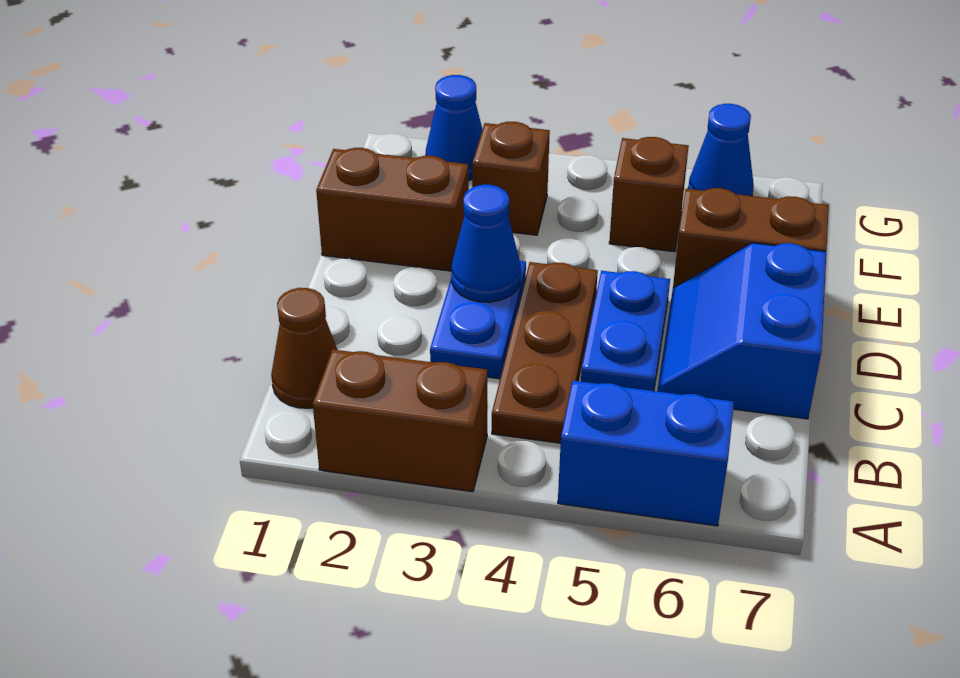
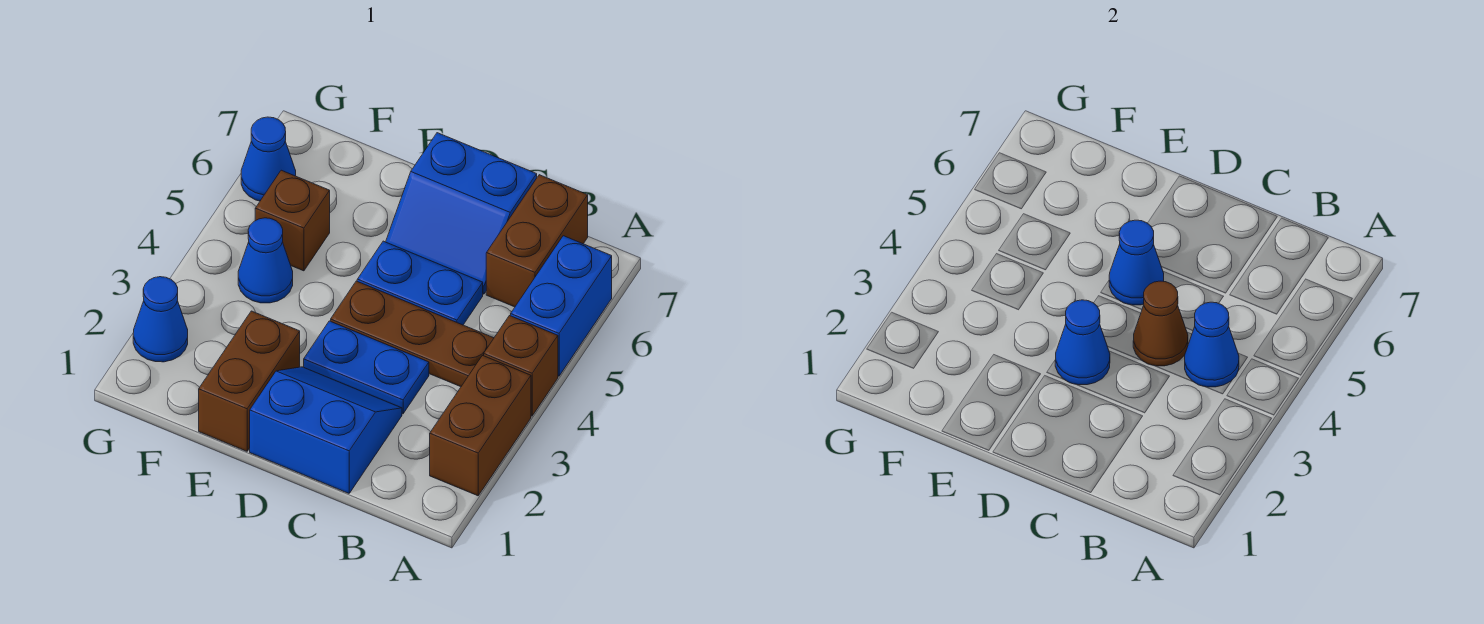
brown cone B1 level 1 -> brown cone C4 level 2
none -> blue cone B4 level 2
none -> blue slope C1:D2 level 1 top 1
none -> blue cone D5 level 2
brown brick E6:E7 level 1 -> brown brick B6:B7 level 1
brown brick F3 level 1 -> brown brick A4 level 1
none -> blue cone F4 level 1

